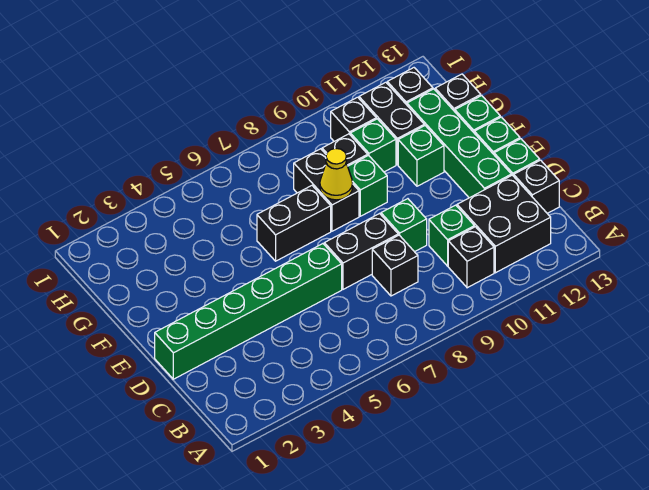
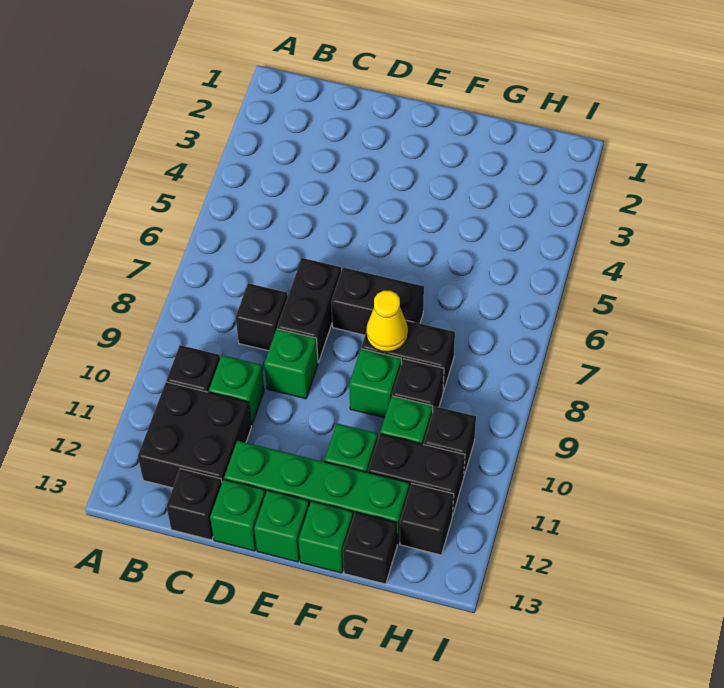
green brick D1:D6 level 1 -> none
black brick F6:F7 level 1 -> black brick E7:F7 level 1

